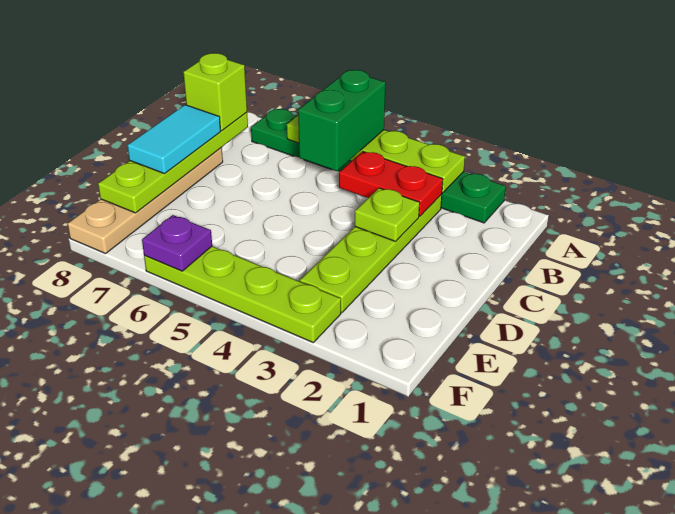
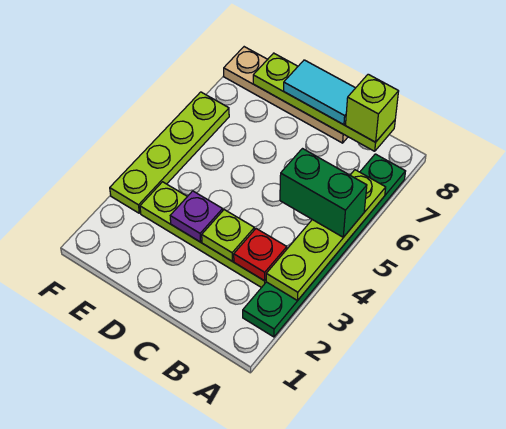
red plate B3:B4 level 2 -> red plate B3 level 2
purple plate F6 level 2 -> purple plate D3 level 2

